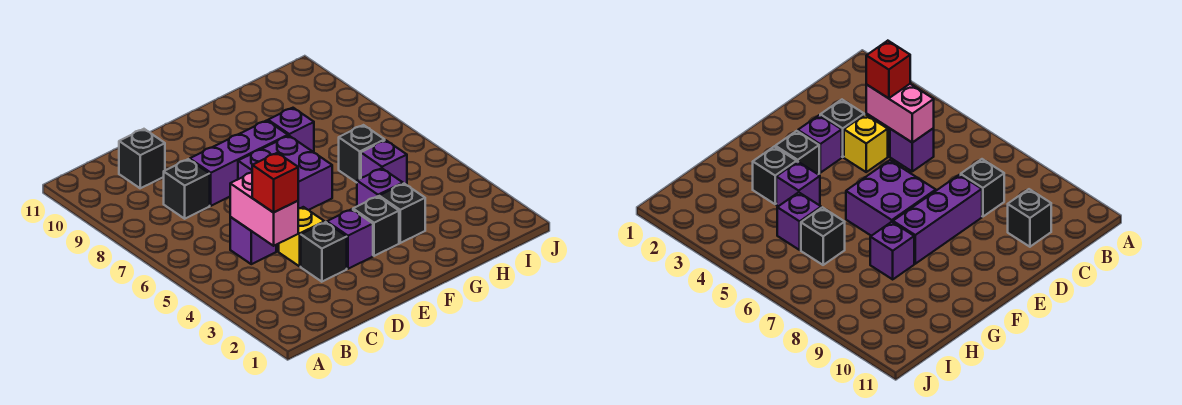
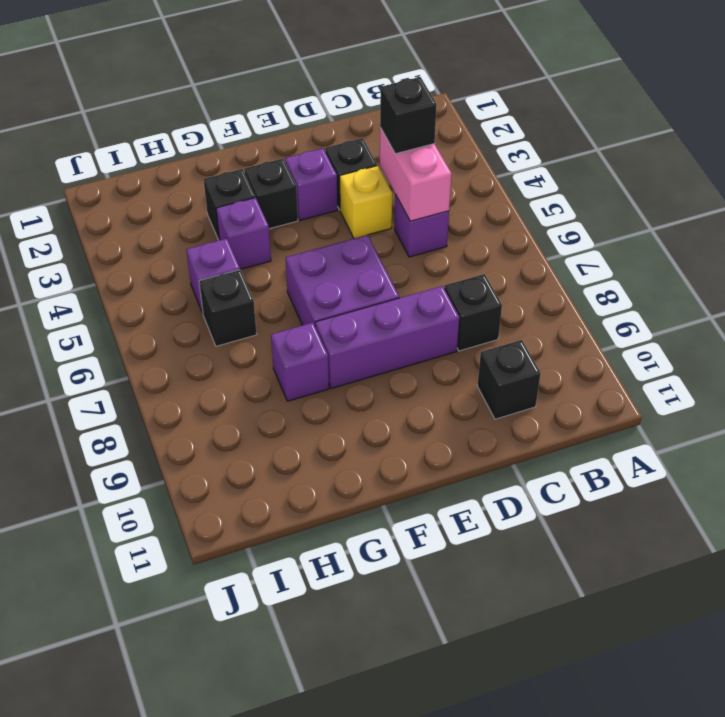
red brick C4 level 3 -> black brick C4 level 3

